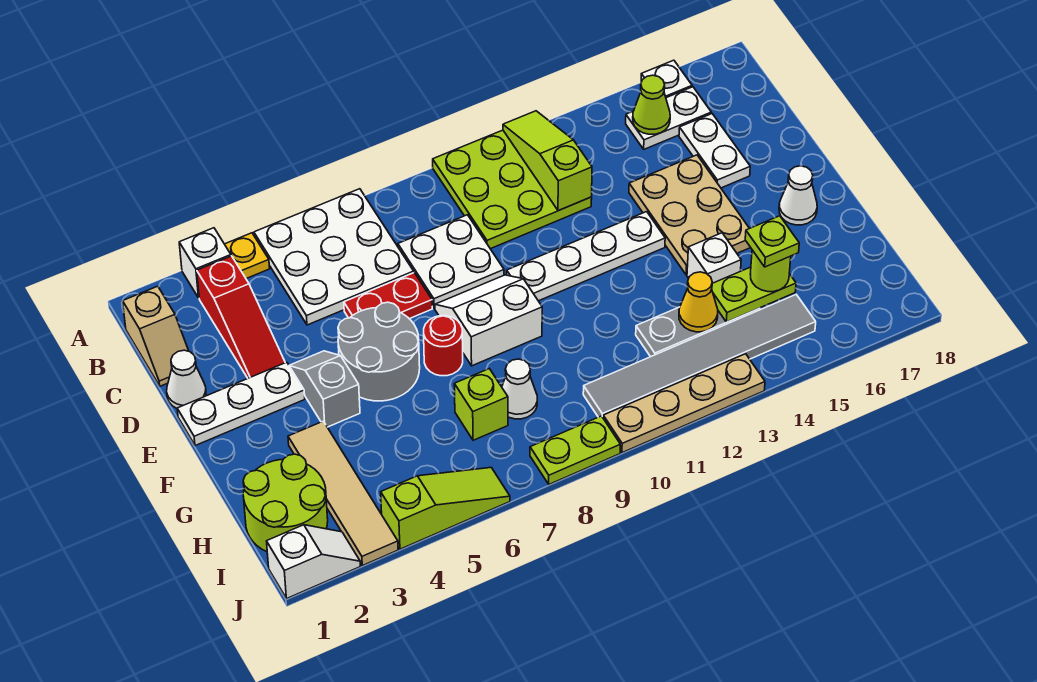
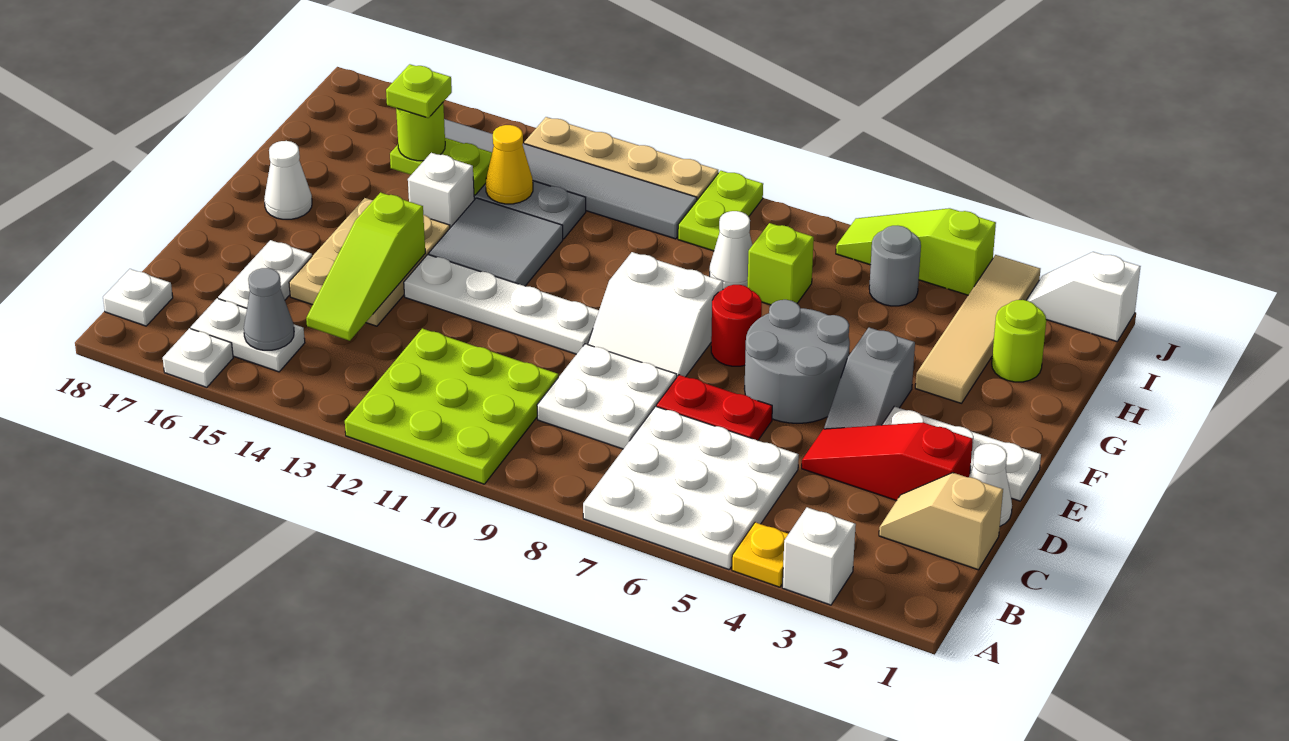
lime slope A12:C12 level 2 top C -> lime slope C14:E14 level 2 top E
tan slope B1:C1 level 1 top B -> tan slope C1:C2 level 1 top 1
red slope B3:D3 level 1 top B -> red slope D2:D4 level 1 top 2
lime cone B15 level 2 -> grey cone B15 level 2
none -> white plate B18 level 1
none -> grey tile F12:G13 level 1
lime round brick H1:I2 level 1 -> lime round brick H2 level 1
none -> grey round brick I5 level 1
lime plate J8:J9 level 1 -> lime plate I9:J9 level 1

